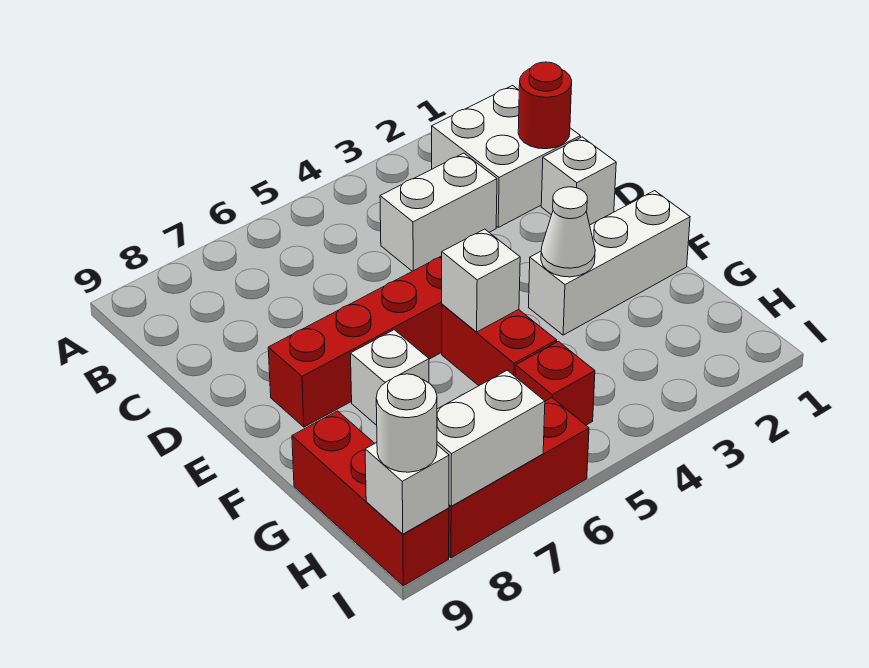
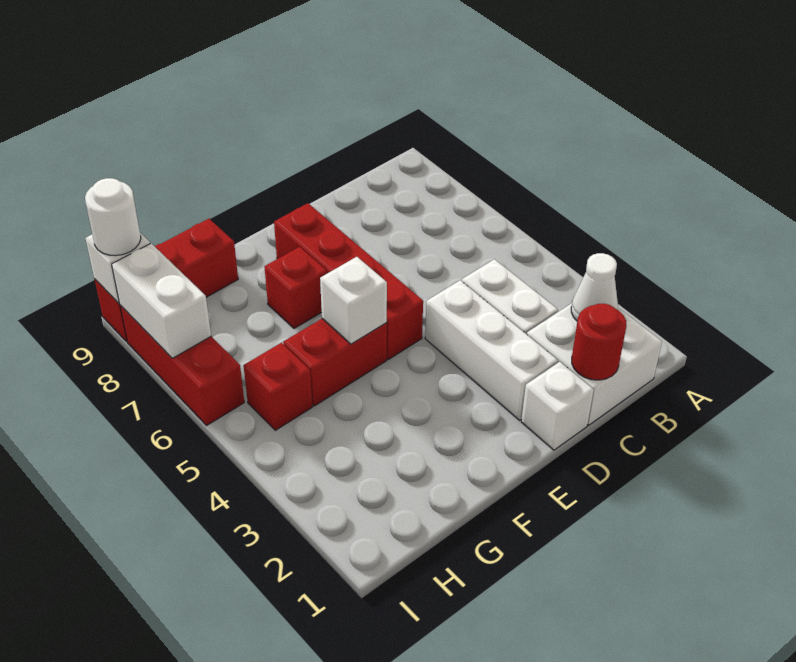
white brick F1:F3 level 1 -> white brick D2:D4 level 1
white cone F3 level 2 -> white cone B2 level 2
white brick F7 level 1 -> red brick F7 level 1

